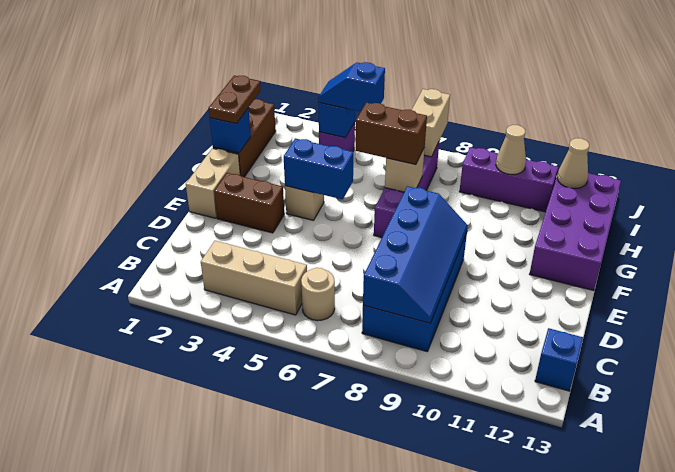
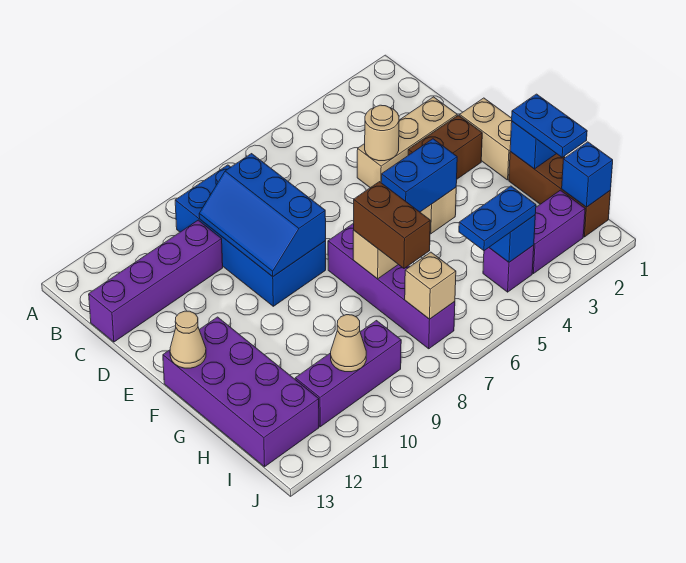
tan brick B3:B5 level 1 -> tan brick D2:D4 level 1
tan round brick B6 level 1 -> tan round brick D4 level 2
blue slope B8:E9 level 2 top 8 -> blue slope C8:E9 level 2 top 8
blue brick B13 level 1 -> blue brick I1 level 2
none -> purple brick C10:C13 level 1
brown plate G1:H1 level 3 -> blue plate G1:H1 level 3
brown brick G6:G7 level 3 -> brown brick G7:H7 level 3
none -> purple brick I2:I3 level 1
blue slope I4:I5 level 3 top 5 -> blue plate I4:I5 level 3
tan brick I7:J7 level 2 -> tan brick I7 level 2
tan cone I12 level 2 -> tan cone F13 level 2

